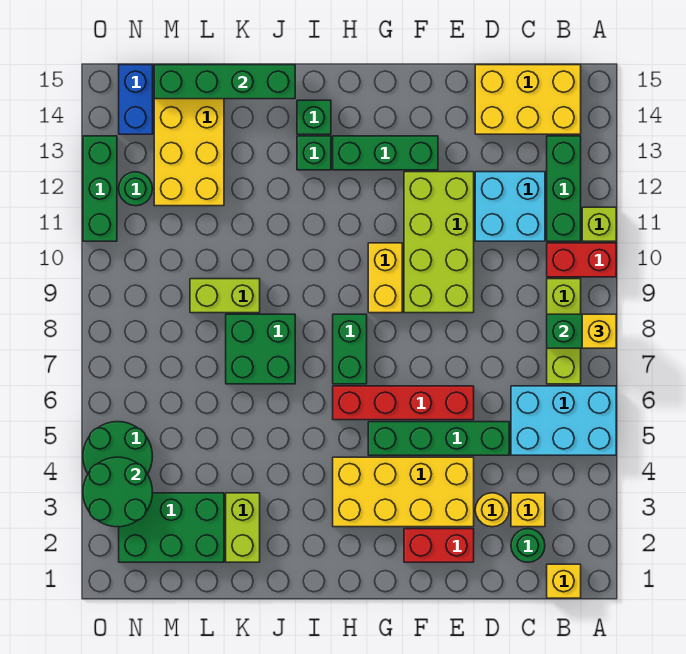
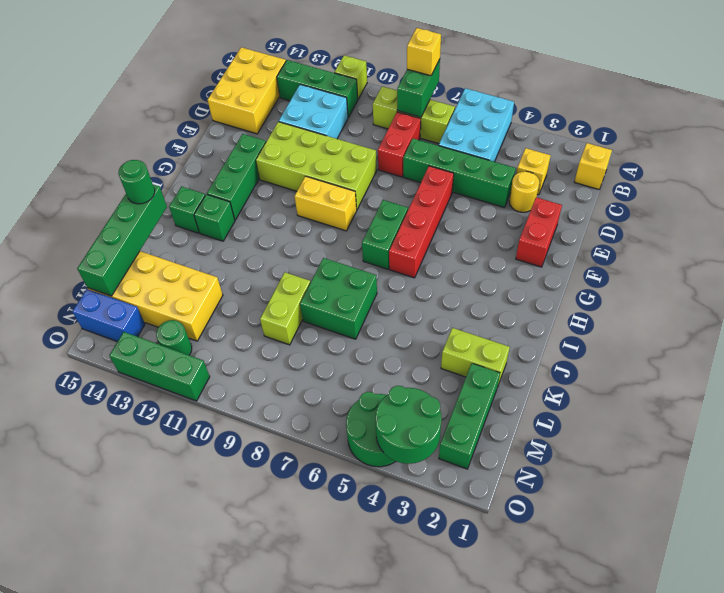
red brick A10:B10 level 1 -> red brick C8:D8 level 1
green round brick C2 level 1 -> green round brick J15 level 3
green brick D5:G5 level 1 -> green brick D4:D7 level 1
yellow brick E3:H4 level 1 -> none
green brick H7:H8 level 1 -> green brick G7:H7 level 1
green brick L2:N3 level 1 -> green brick L2:N2 level 1

